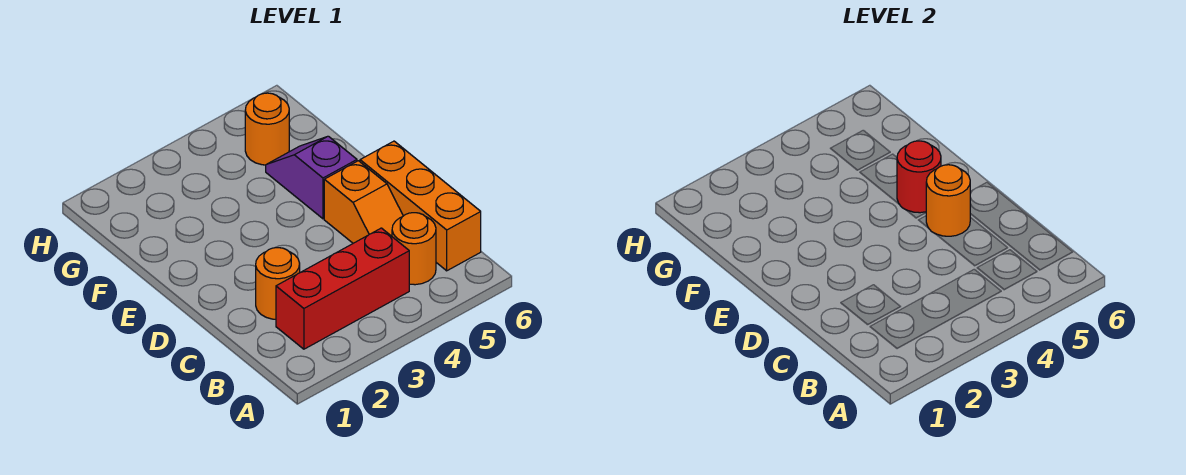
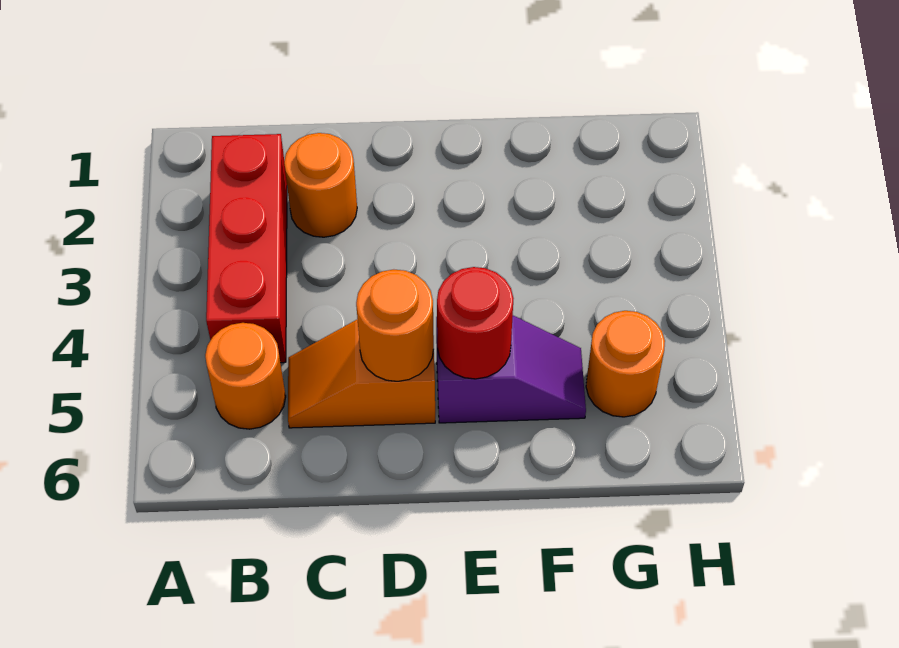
orange brick B6:D6 level 1 -> none

